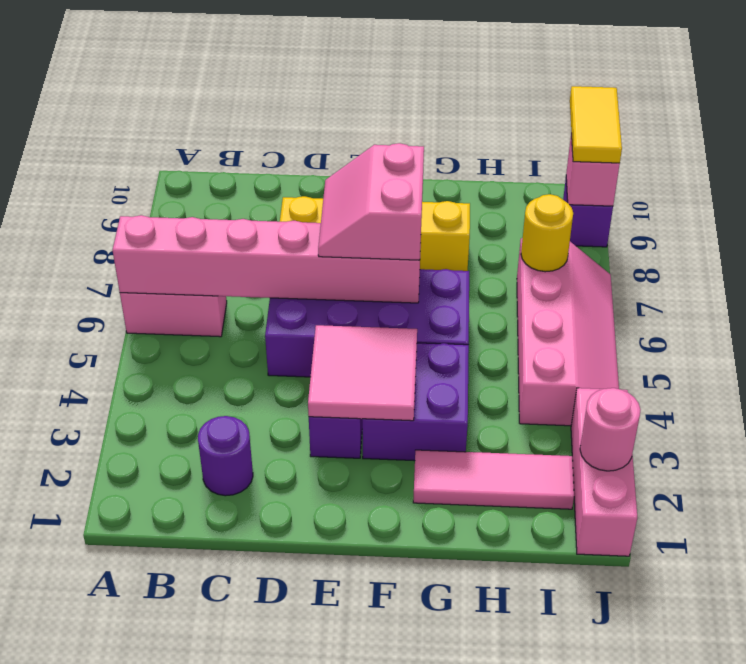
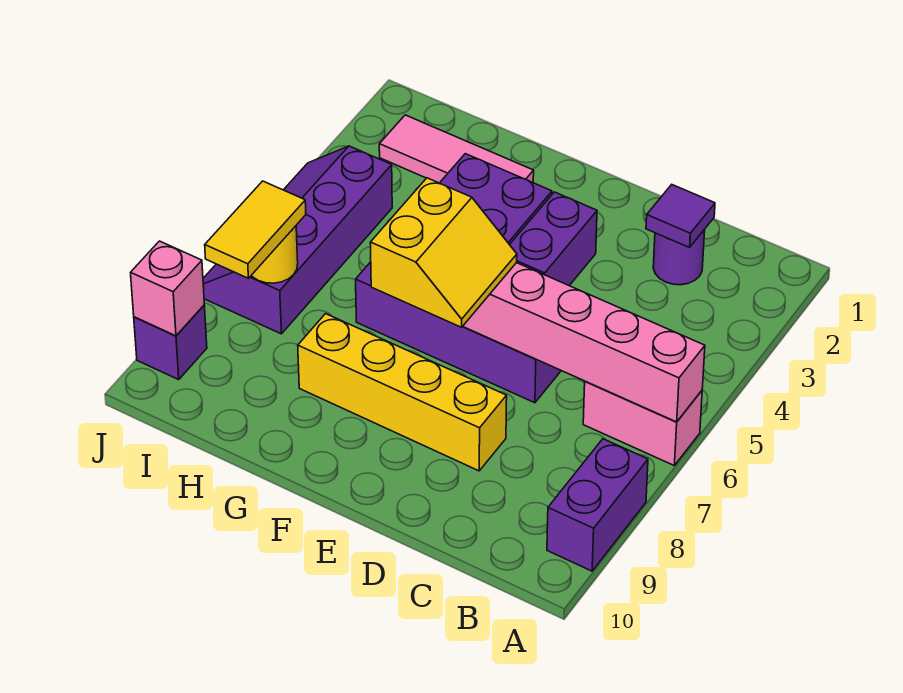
none -> purple brick A8:A9 level 1
none -> purple tile C2 level 2
pink tile E3:F4 level 2 -> none
pink slope E6:F7 level 3 top F -> yellow slope E6:F7 level 3 top F
pink slope I4:J7 level 1 top I -> purple slope I4:J7 level 1 top I
pink brick J1:J3 level 1 -> none
pink round brick J2 level 2 -> none
yellow tile J9:J10 level 3 -> yellow tile I7:I8 level 3

